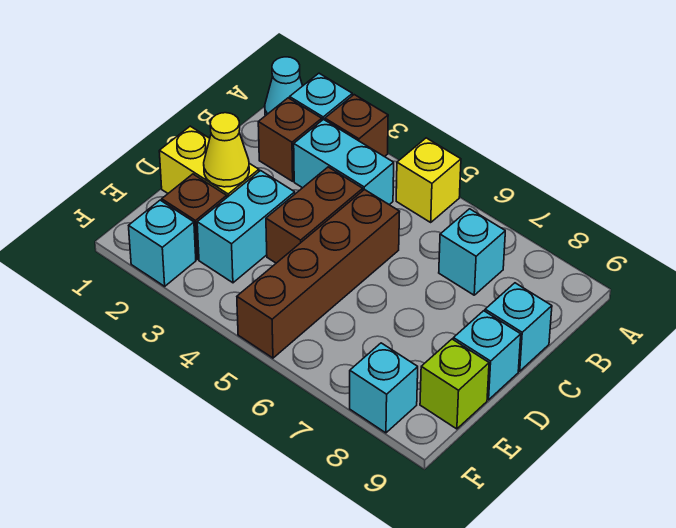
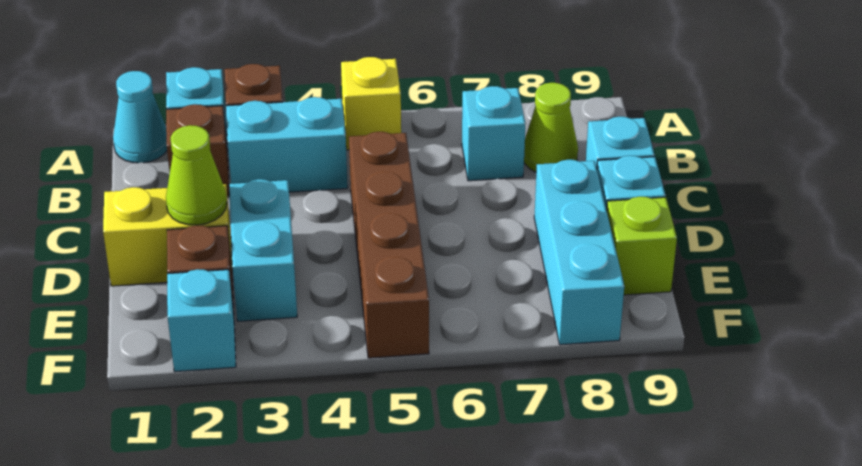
none -> lime cone B8 level 1
brown brick C4:D4 level 1 -> none
yellow cone D2 level 2 -> lime cone D2 level 2
cyan brick F8 level 1 -> cyan brick D8:F8 level 1

